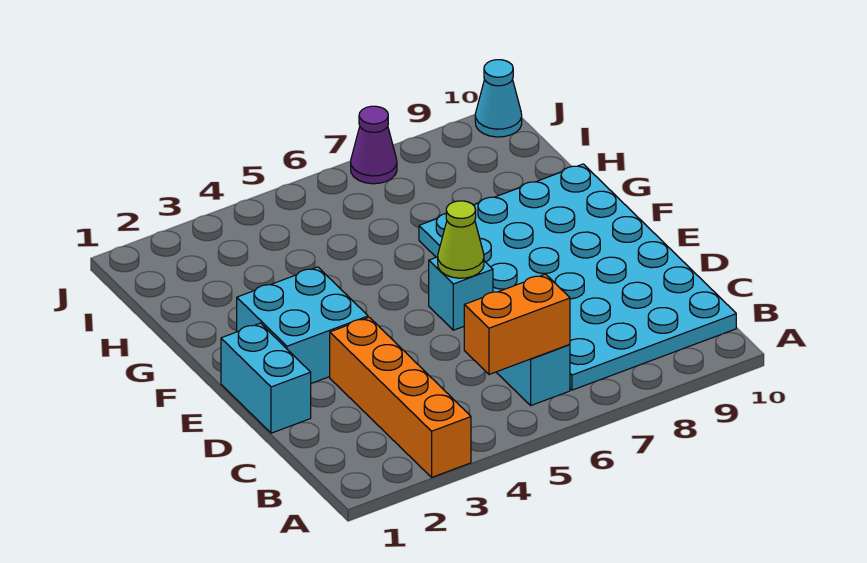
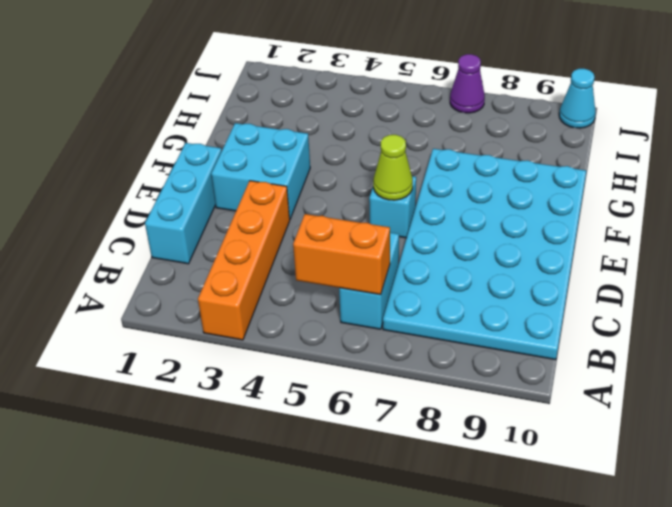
cyan brick D1:E1 level 1 -> cyan brick C1:E1 level 1

